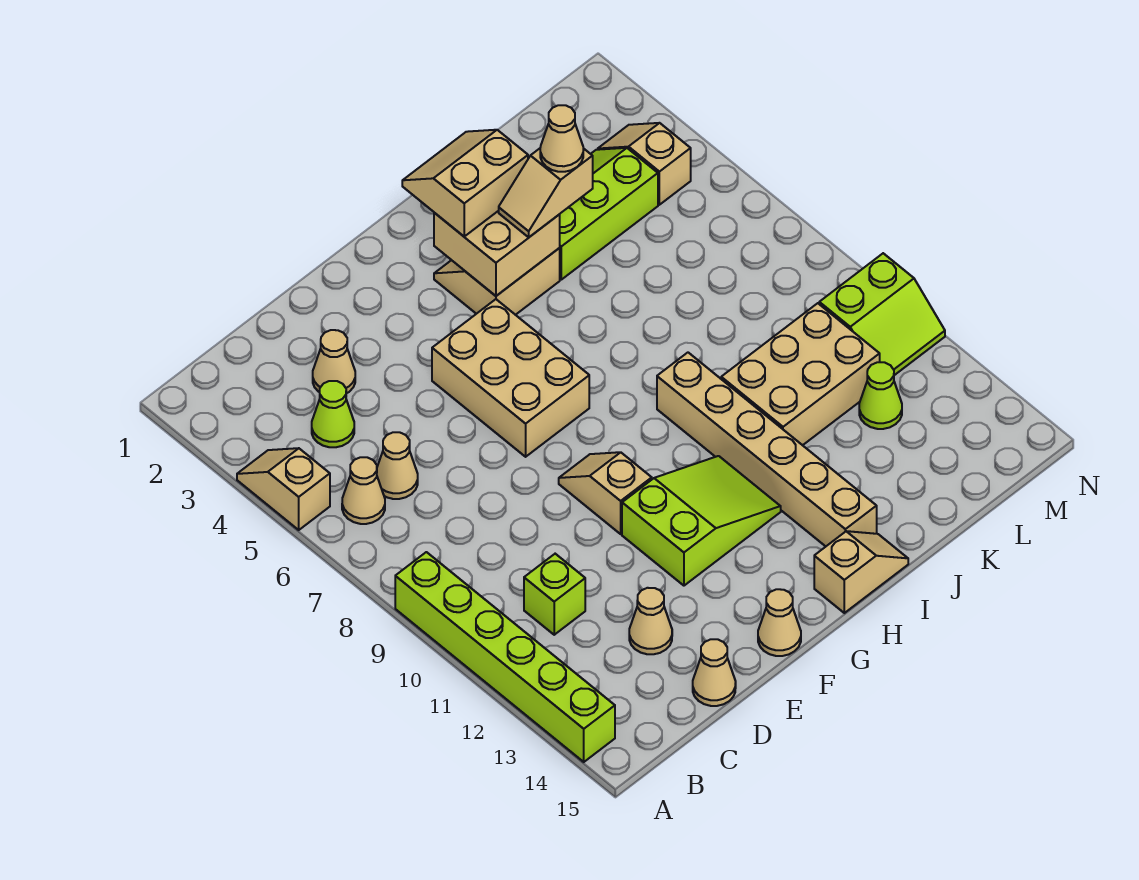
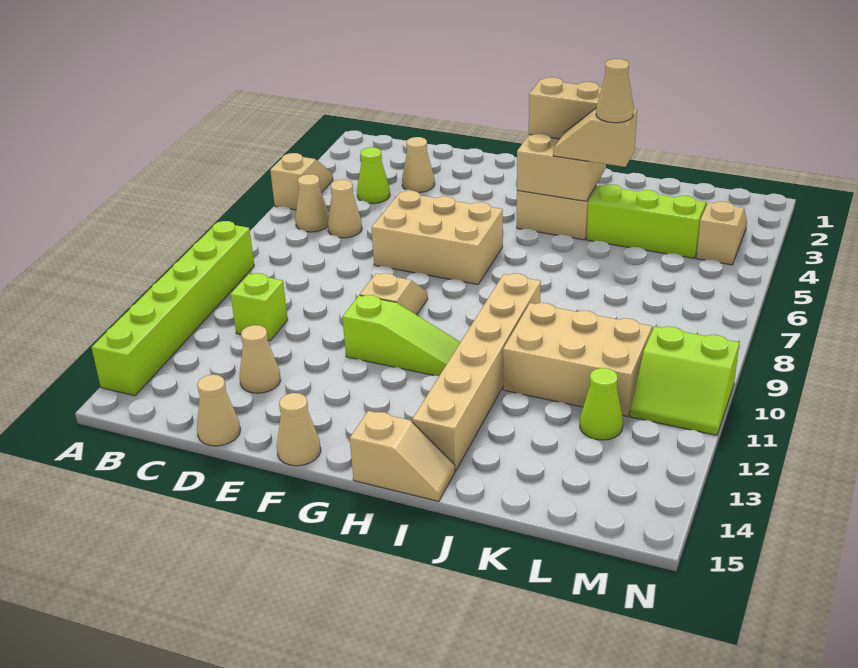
tan brick F5:G7 level 1 -> tan brick E6:G7 level 1
lime slope F11:H12 level 1 top F -> lime slope F11:H11 level 1 top F

